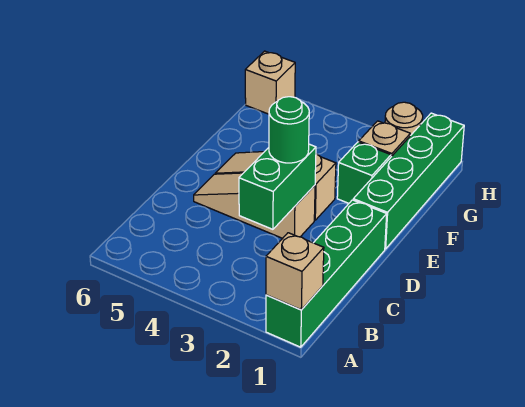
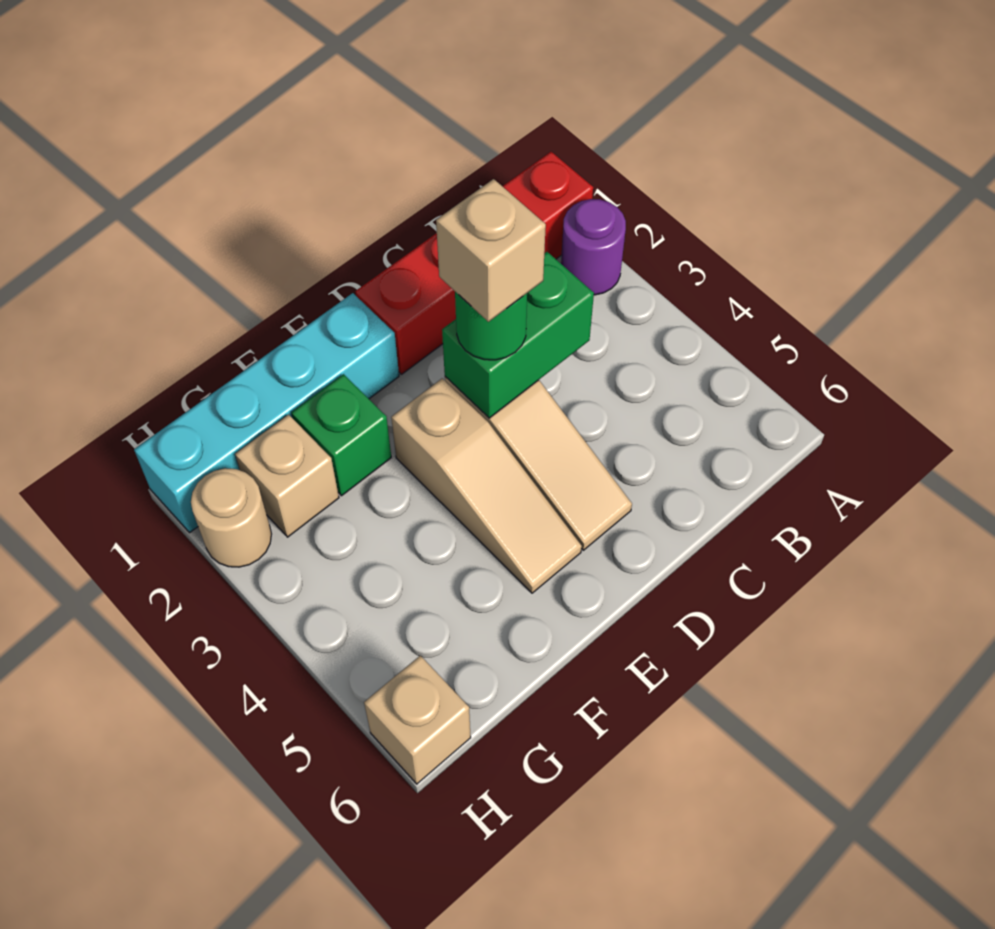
green brick A1:D1 level 1 -> red brick A1:D1 level 1
tan brick A1 level 2 -> tan brick D3 level 4
none -> purple round brick A2 level 1
green brick E1:H1 level 1 -> cyan brick E1:H1 level 1

